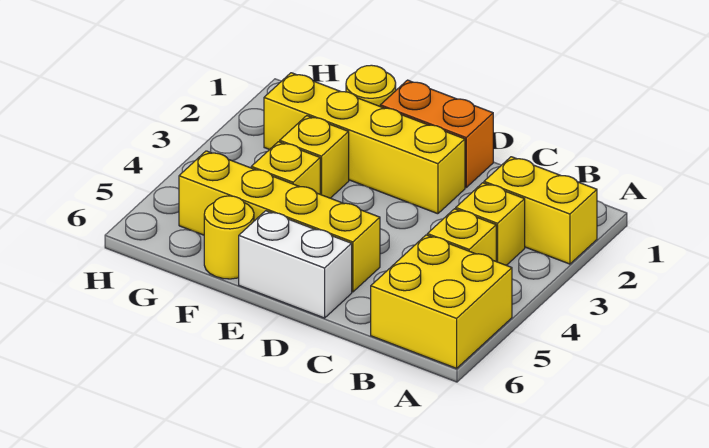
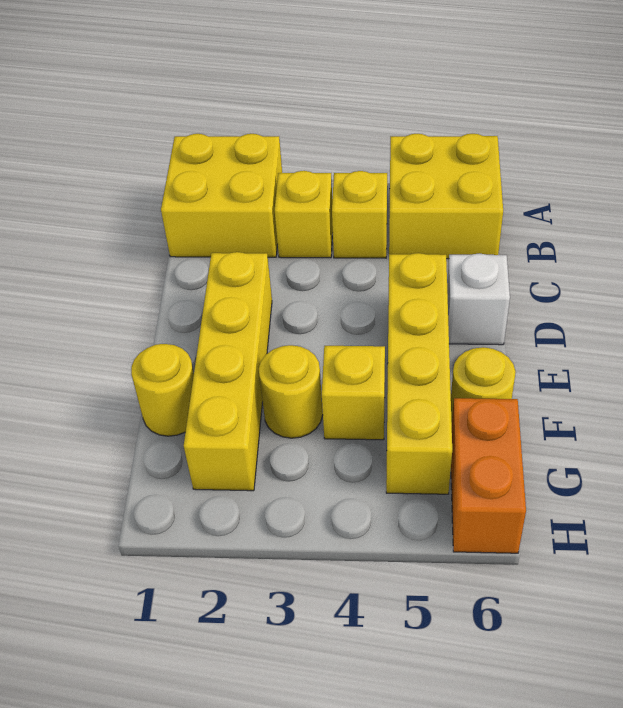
yellow brick A2:B2 level 1 -> yellow brick A1:B2 level 1
orange brick D1:E1 level 1 -> orange brick G6:H6 level 1
white brick D6:E6 level 1 -> white brick D6 level 1
yellow brick F3 level 1 -> yellow round brick F3 level 1

